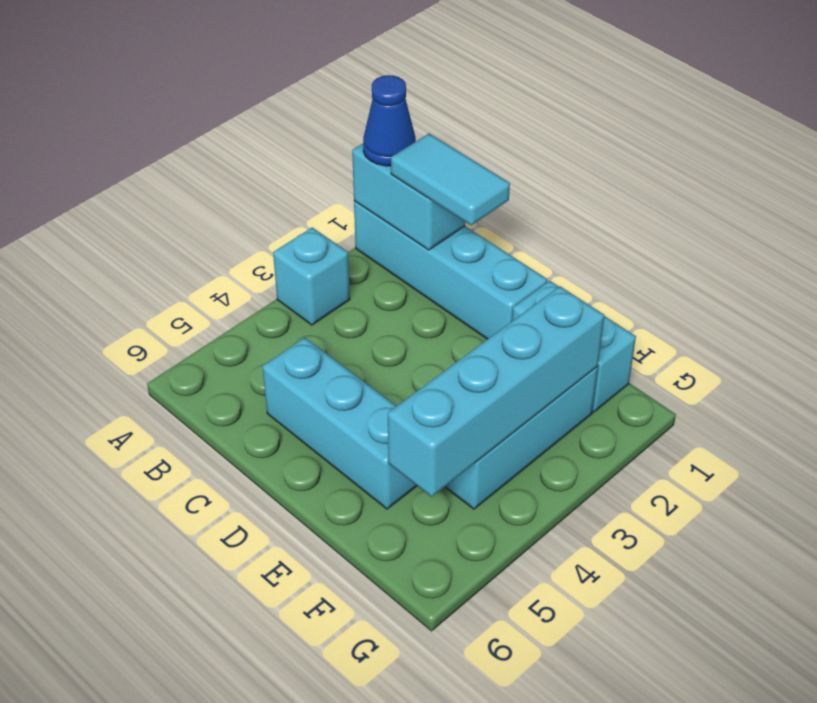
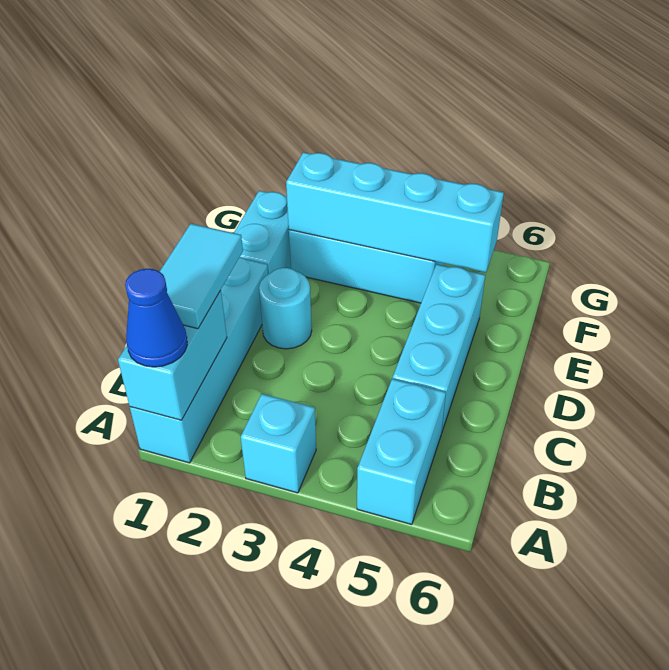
none -> cyan brick A5:B5 level 1
none -> cyan round brick D2 level 1

